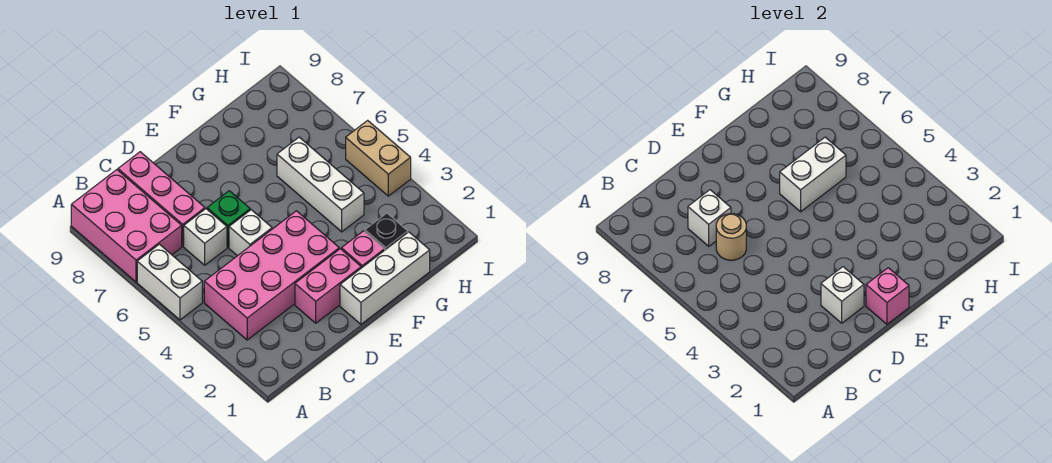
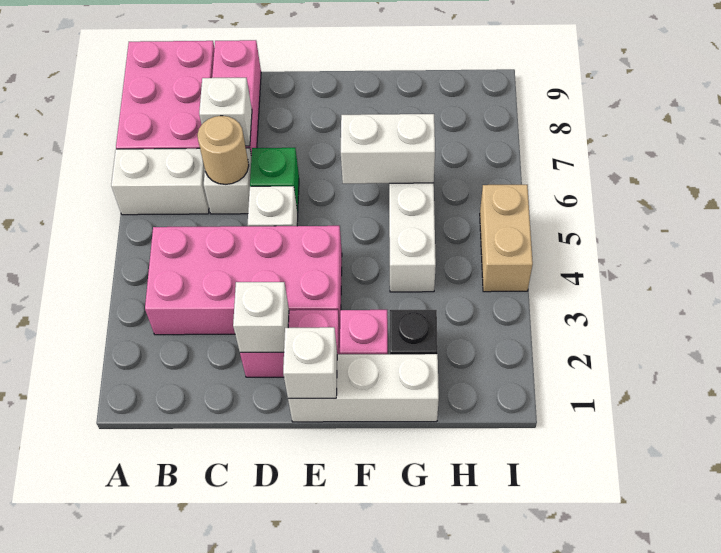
white brick A5:A6 level 1 -> white brick A6:B6 level 1
pink brick E1 level 2 -> white brick E1 level 2

